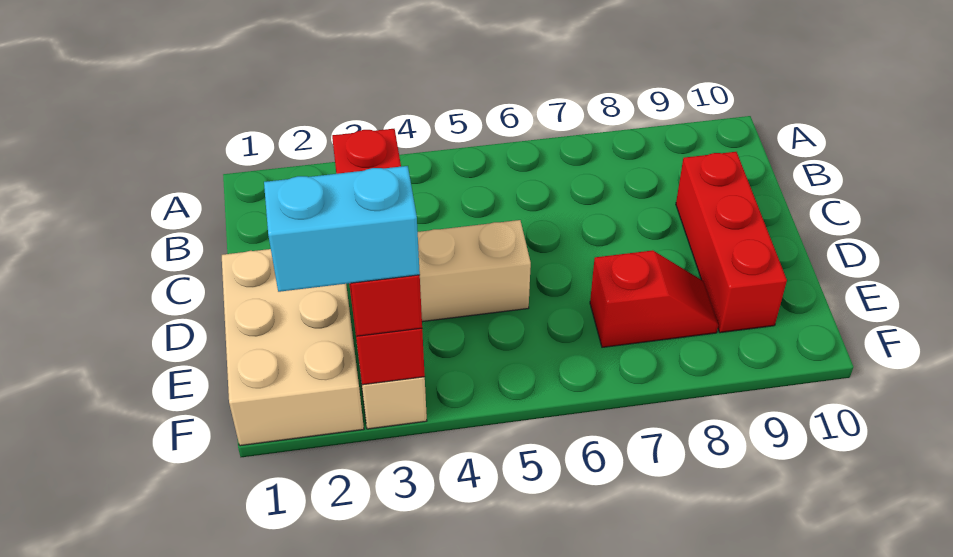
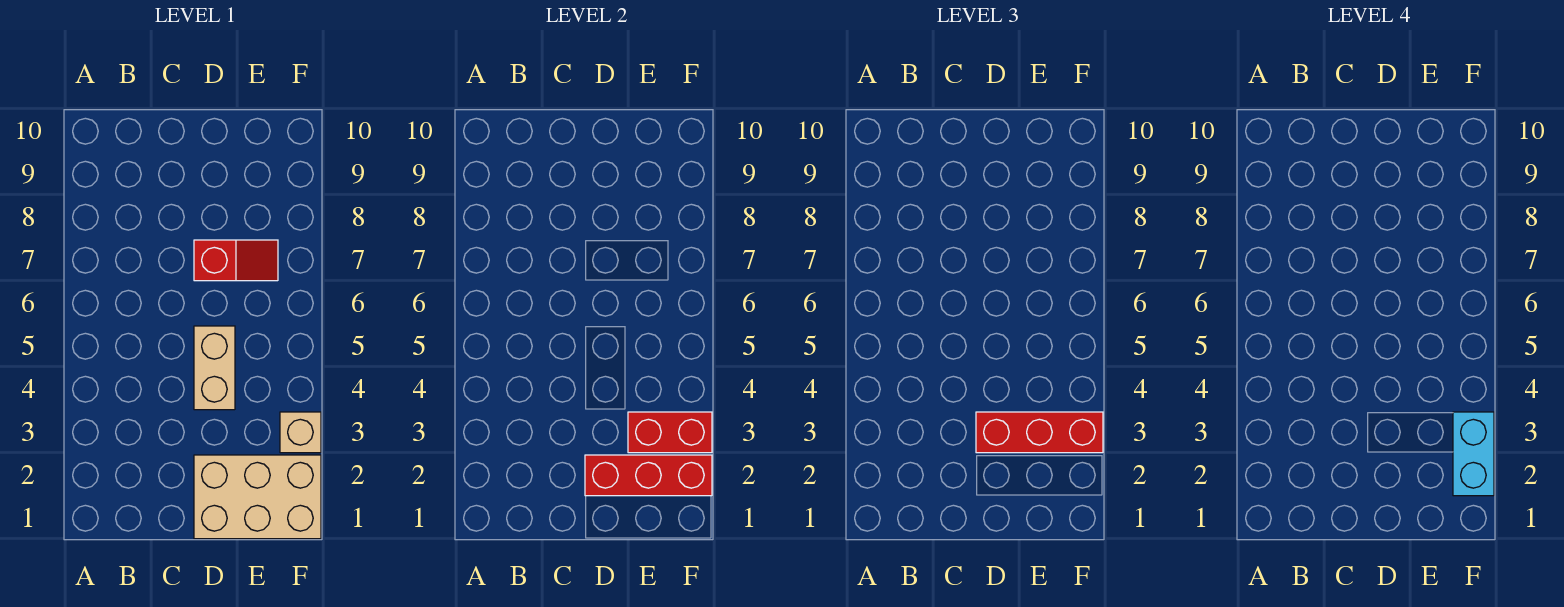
red brick C9:E9 level 1 -> red brick D2:F2 level 2
red slope E7:E8 level 1 top 7 -> red slope D7:E7 level 1 top D

